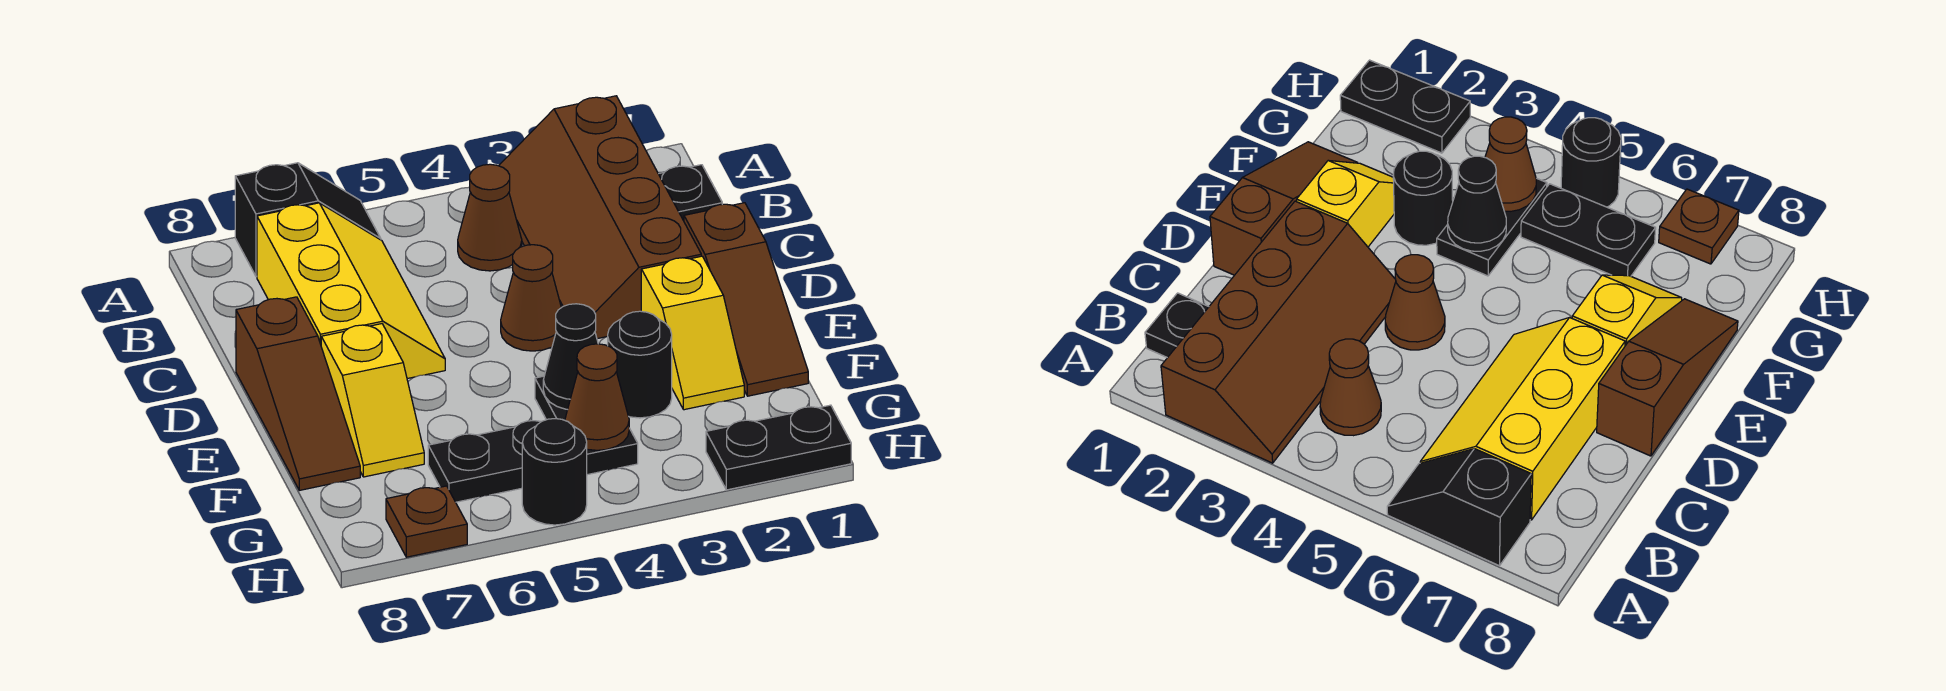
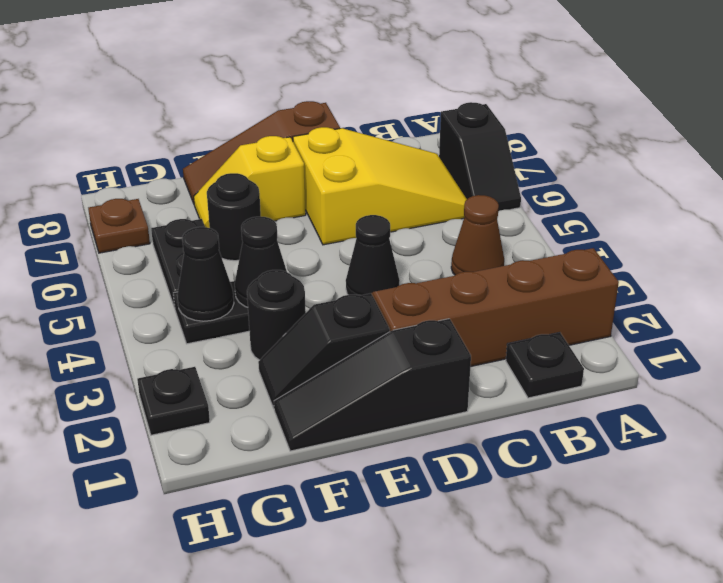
yellow slope B6:D7 level 1 top 7 -> yellow slope B6:D7 level 1 top D
brown slope D1:F1 level 1 top D -> black slope D1:F1 level 1 top D
brown cone D4 level 1 -> black cone D4 level 1
yellow slope E2:F2 level 1 top E -> black slope E2:F2 level 1 top E
brown cone G4 level 2 -> black cone G4 level 2
black plate H1:H2 level 1 -> black plate H2 level 1
black round brick H5 level 1 -> black round brick F6 level 1

